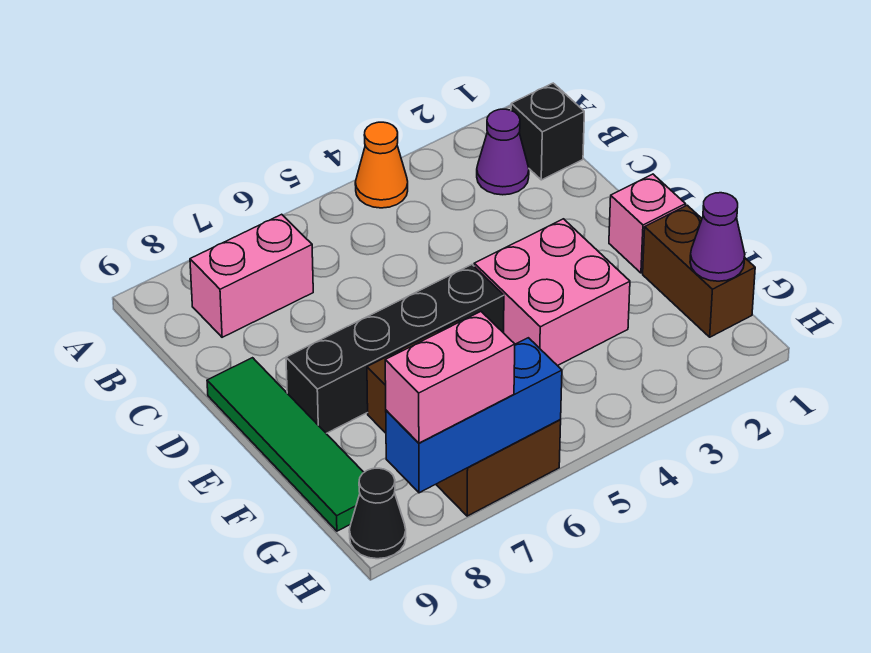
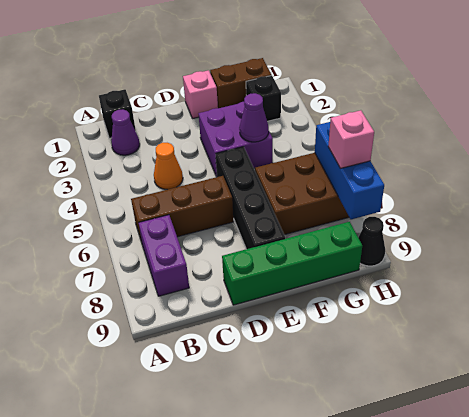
orange cone A4 level 1 -> orange cone C4 level 1
none -> brown brick B6:D6 level 1
pink brick B7:B8 level 1 -> purple brick B7:B8 level 1
green tile D9:G9 level 1 -> green brick D9:G9 level 1
pink brick E3:F4 level 1 -> purple brick E3:F4 level 1
purple cone G1 level 2 -> purple cone F4 level 2
none -> black brick G2 level 1
pink brick H7:H8 level 3 -> pink brick H7 level 3

